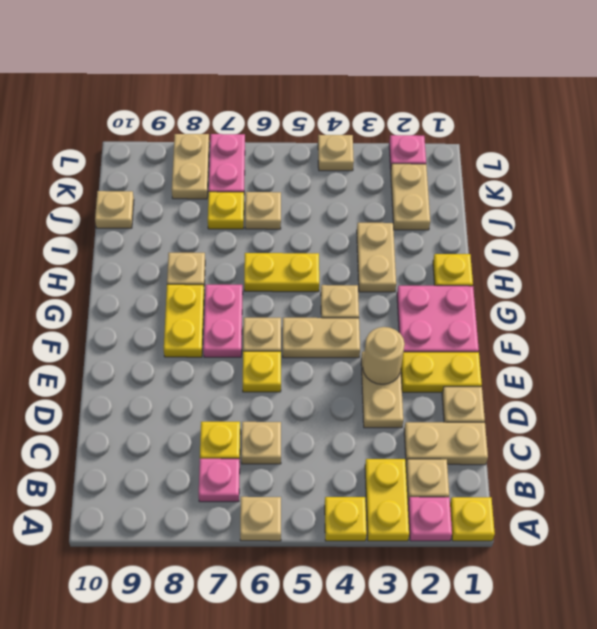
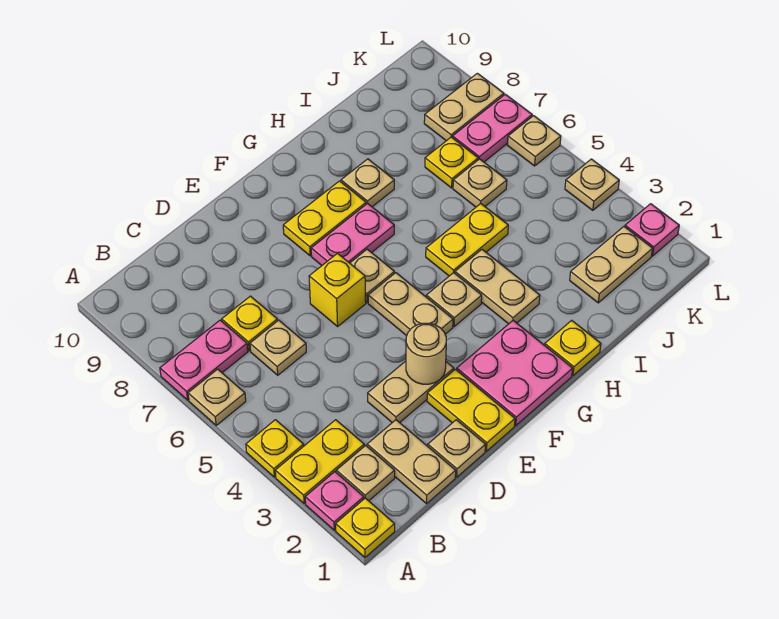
pink plate B7 level 1 -> pink plate A7:B7 level 1
yellow plate E6 level 1 -> yellow brick E6 level 1
tan plate H3:I3 level 1 -> tan plate H3:H4 level 1
yellow plate H5:H6 level 1 -> yellow plate H5:I5 level 1
tan plate J10 level 1 -> tan plate L6 level 1

